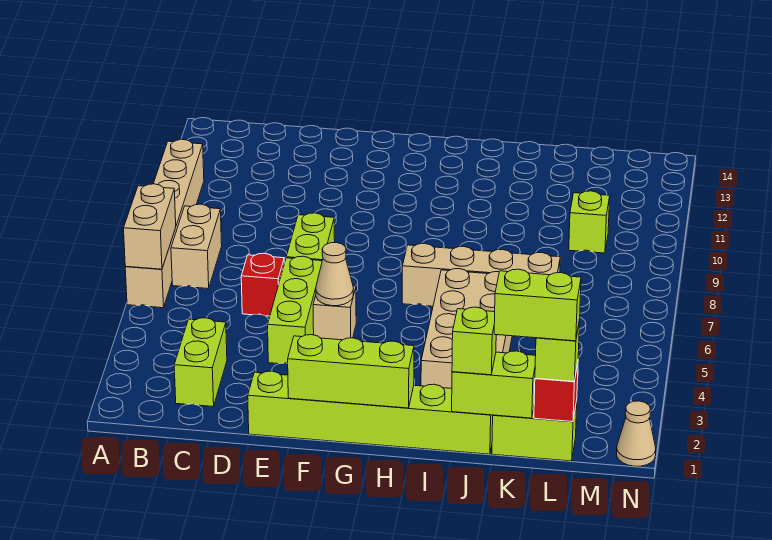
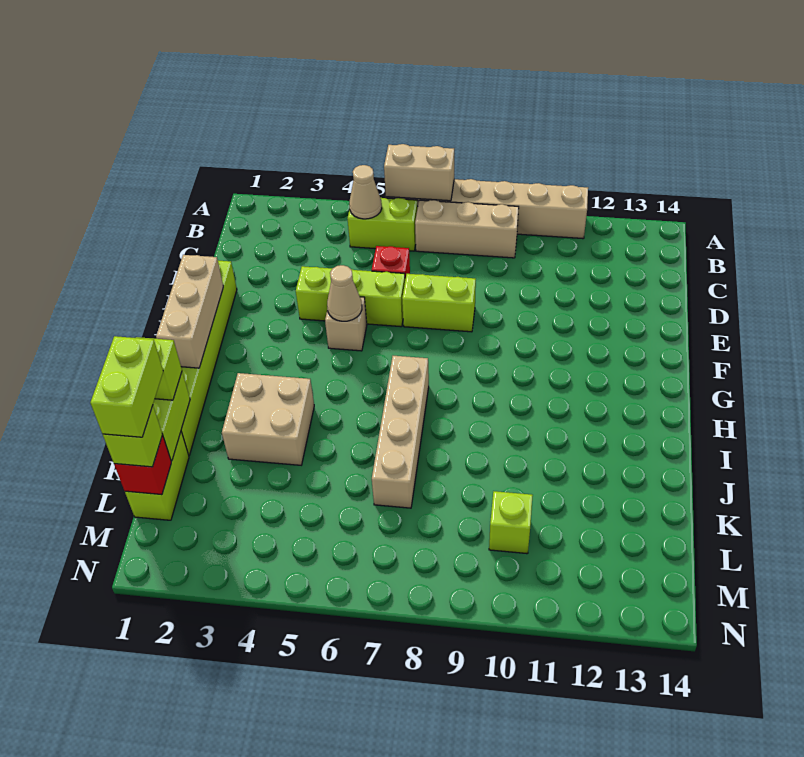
tan brick B7:B8 level 1 -> tan brick B7:B9 level 1
lime brick C2:C3 level 1 -> lime brick B5:B6 level 1
lime brick F1:H1 level 2 -> tan brick F1:H1 level 2
tan brick I3:J6 level 1 -> tan brick I3:J4 level 1
tan cone N1 level 1 -> tan cone B5 level 2

